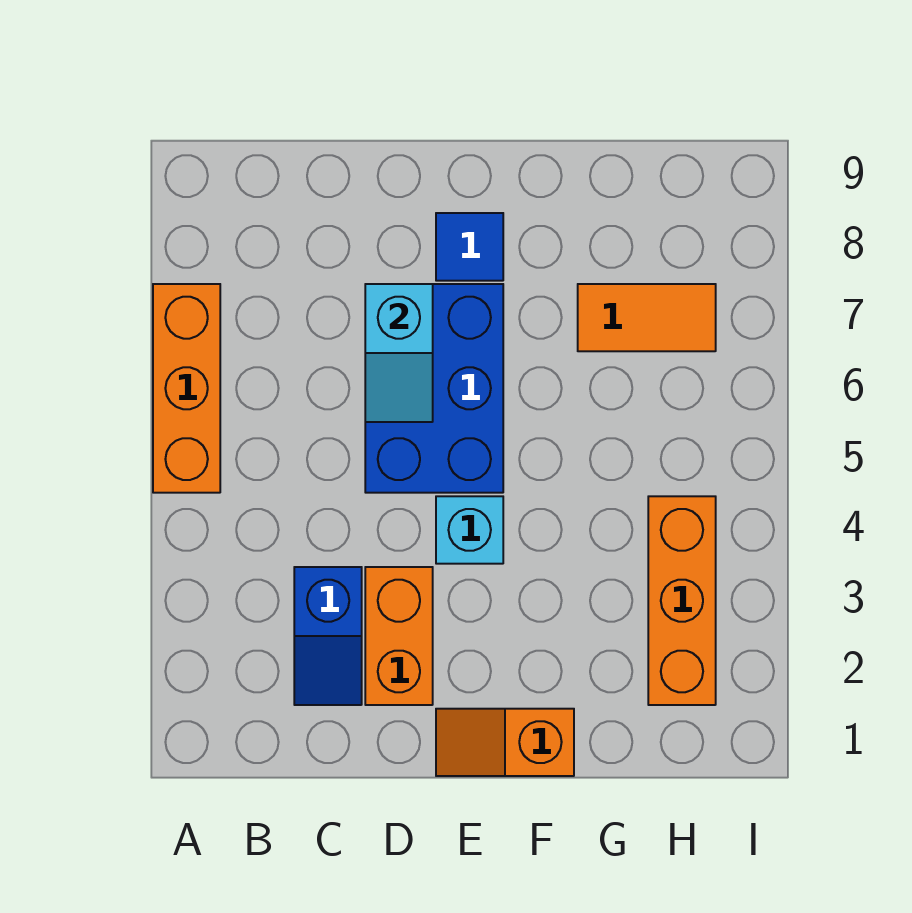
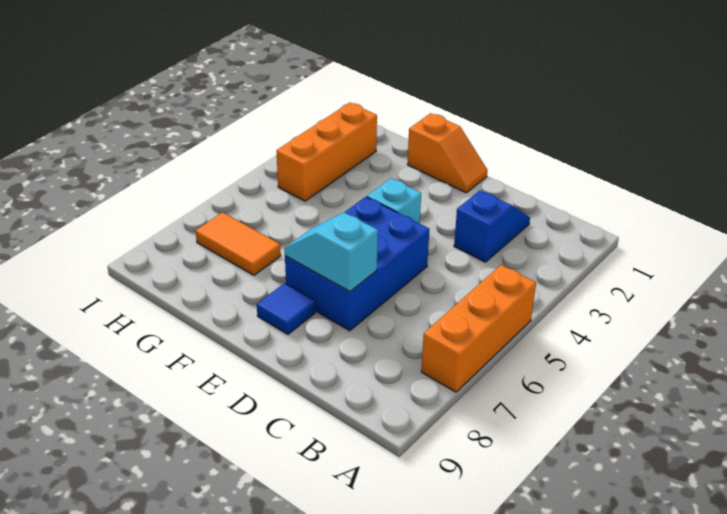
orange brick D2:D3 level 1 -> none
cyan slope D6:D7 level 2 top 7 -> cyan slope D7:E7 level 2 top D

